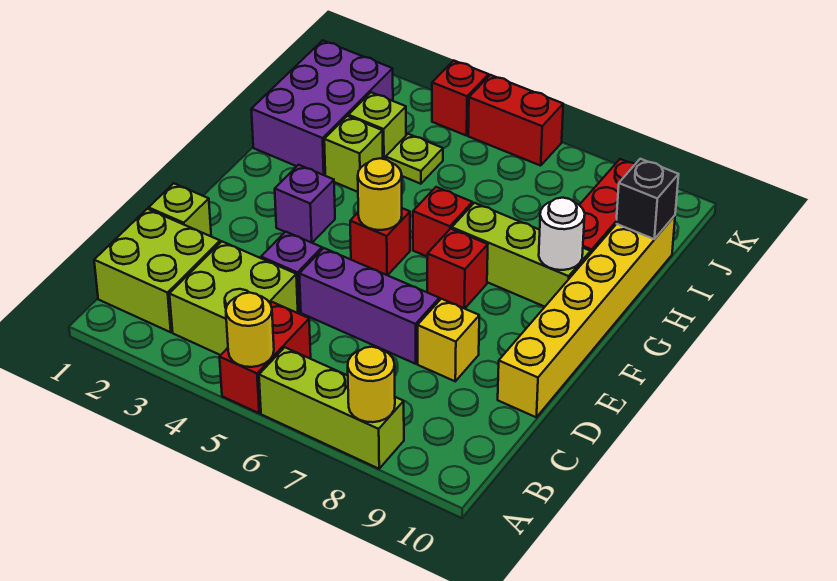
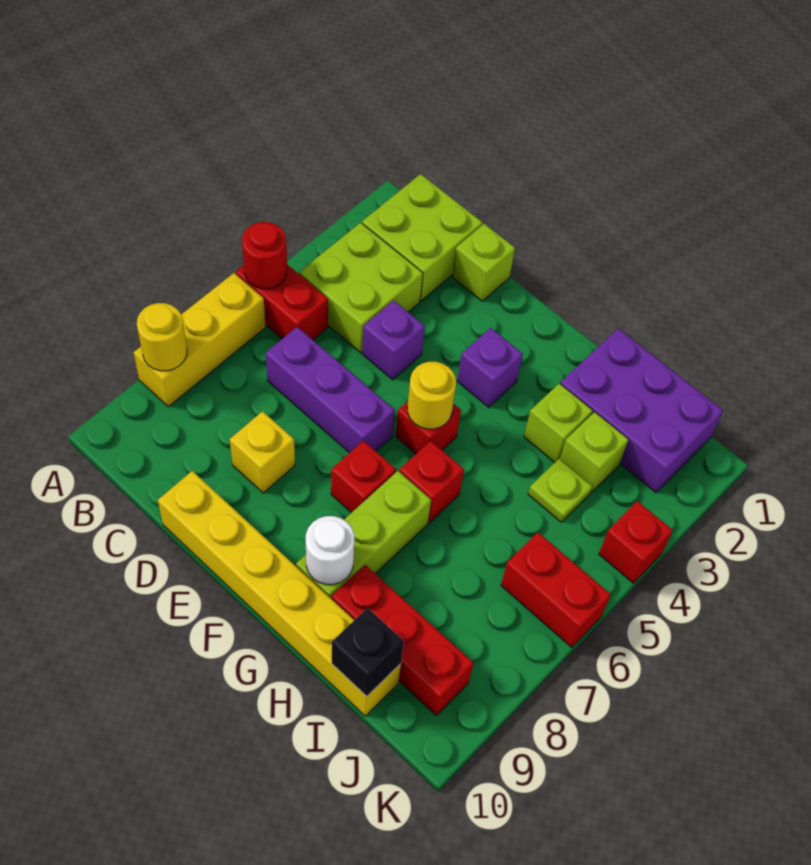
yellow round brick A5 level 2 -> red round brick A5 level 2
lime brick A6:A8 level 1 -> yellow brick A6:A8 level 1
purple brick D5:D7 level 1 -> purple brick C6:E6 level 1
red brick K5:K6 level 1 -> red brick J6:K6 level 1

